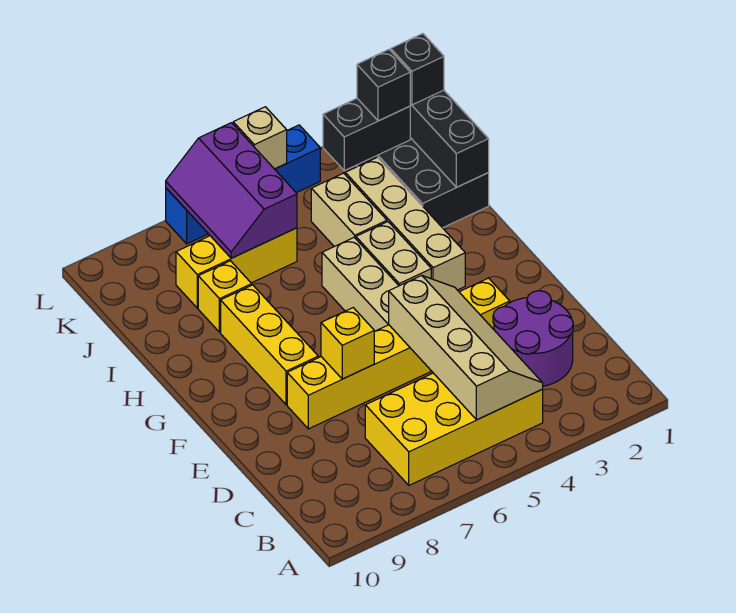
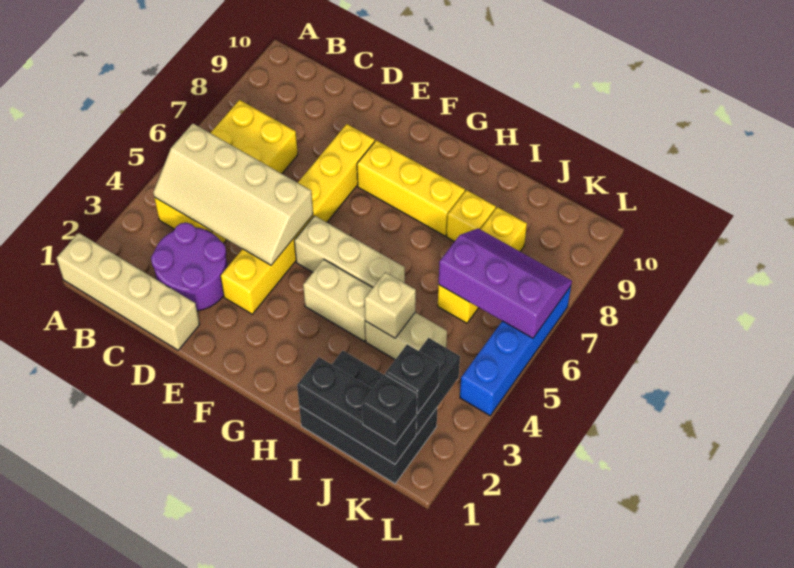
yellow brick E7 level 2 -> none
tan brick G3:J3 level 1 -> tan brick A1:D1 level 1
tan brick L5 level 2 -> tan brick I4 level 2

